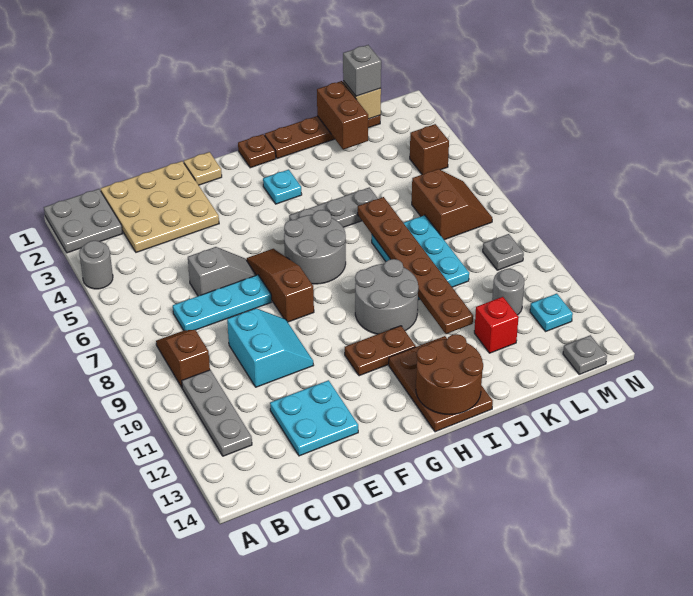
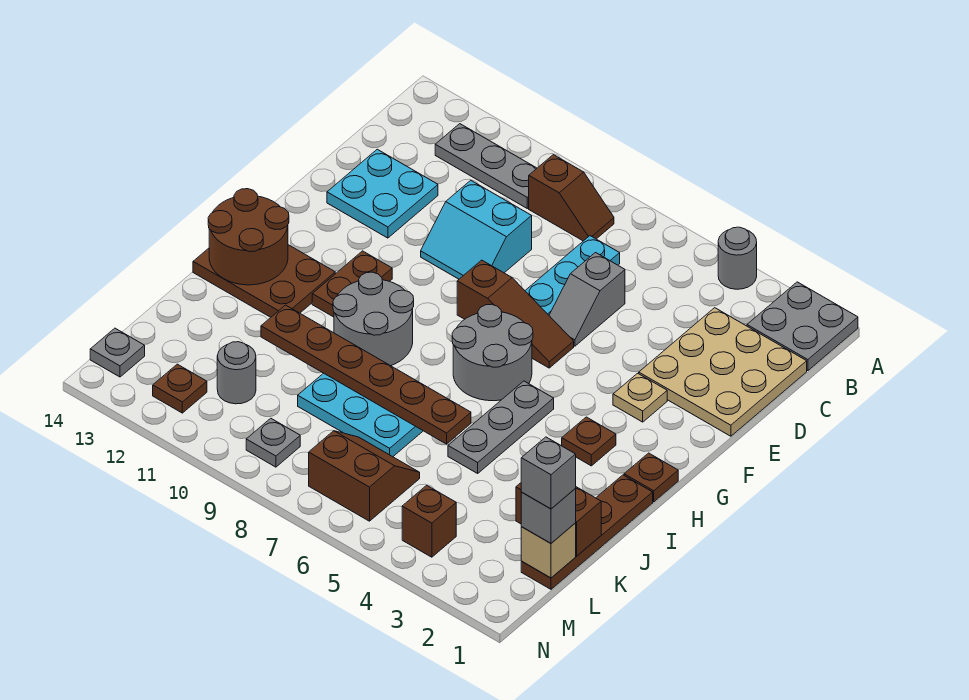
tan plate F1 level 1 -> tan plate F3 level 1
cyan plate H3 level 1 -> brown plate H3 level 1
red brick K12 level 1 -> none
none -> grey brick L1 level 4
brown slope L6:M7 level 1 top L -> brown slope L6:M7 level 1 top M
cyan plate M12 level 1 -> brown plate M12 level 1

